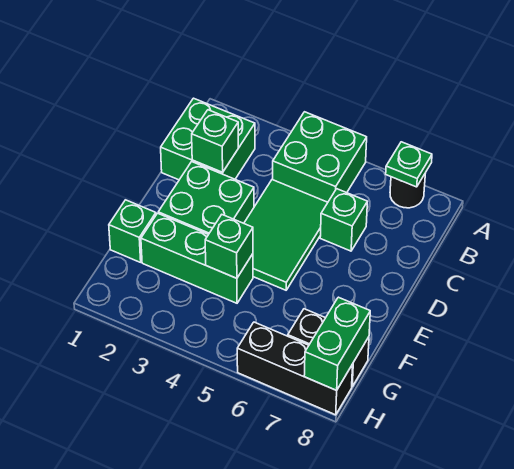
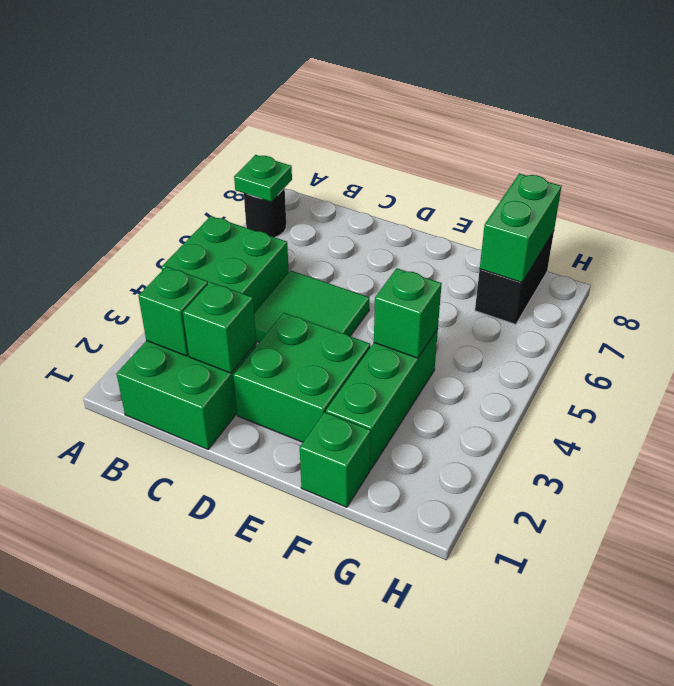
green tile C4:E5 level 1 -> green tile C4:D5 level 1
green brick C6 level 1 -> green brick B2 level 2
green brick G8:H8 level 2 -> green brick G7:G8 level 2
black brick H6:H8 level 1 -> none

